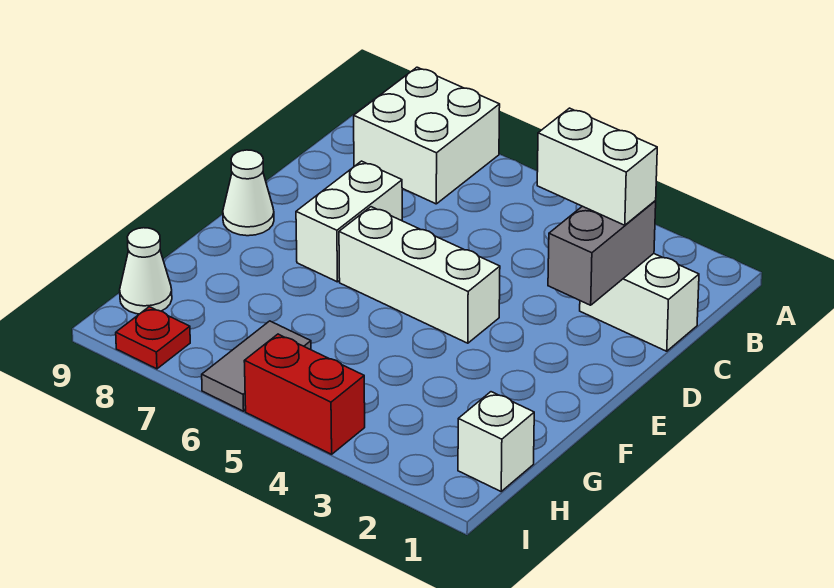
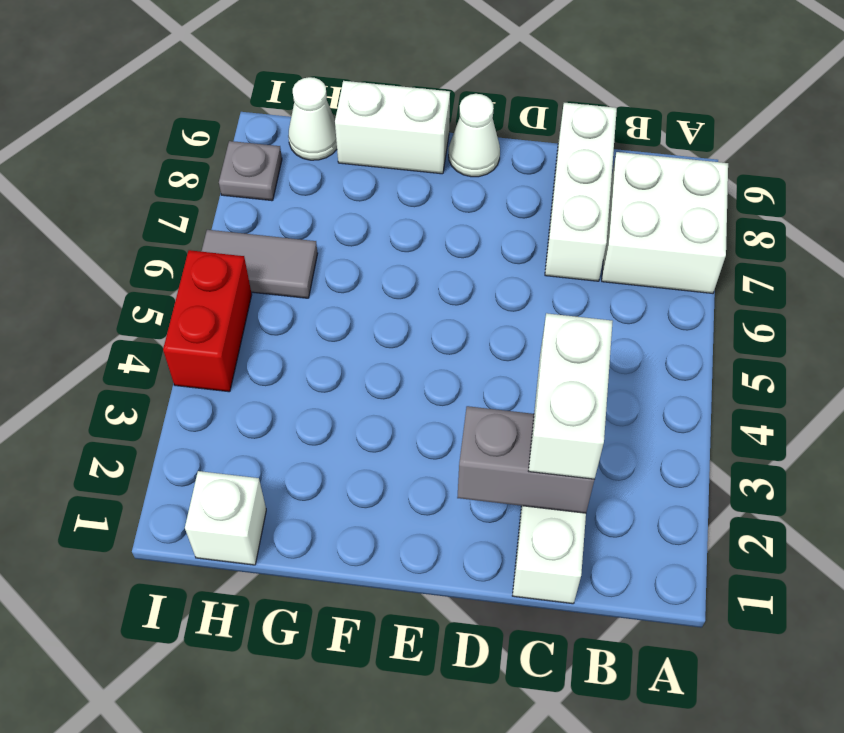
white brick D7:E7 level 1 -> white brick F9:G9 level 1
white brick E4:E6 level 1 -> white brick C7:C9 level 1
red plate I8 level 1 -> grey plate I8 level 1

